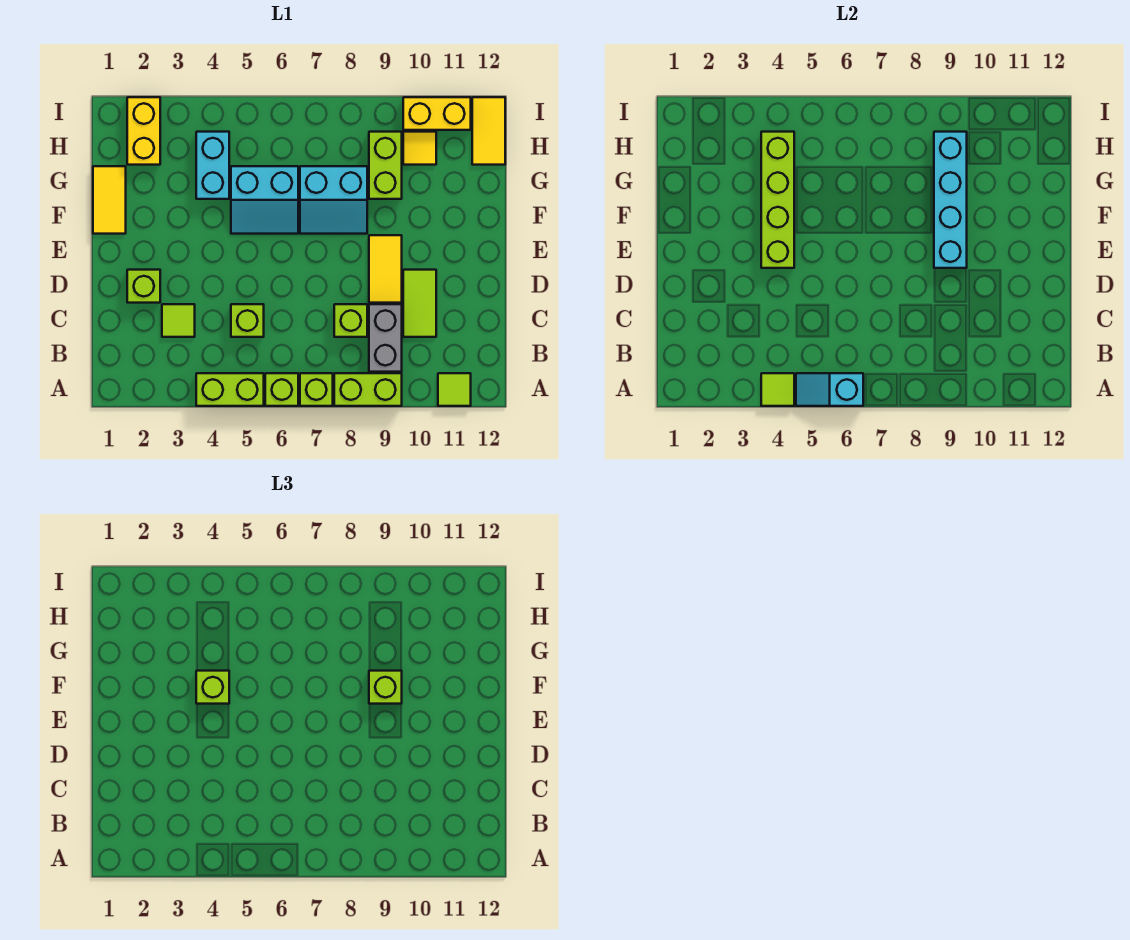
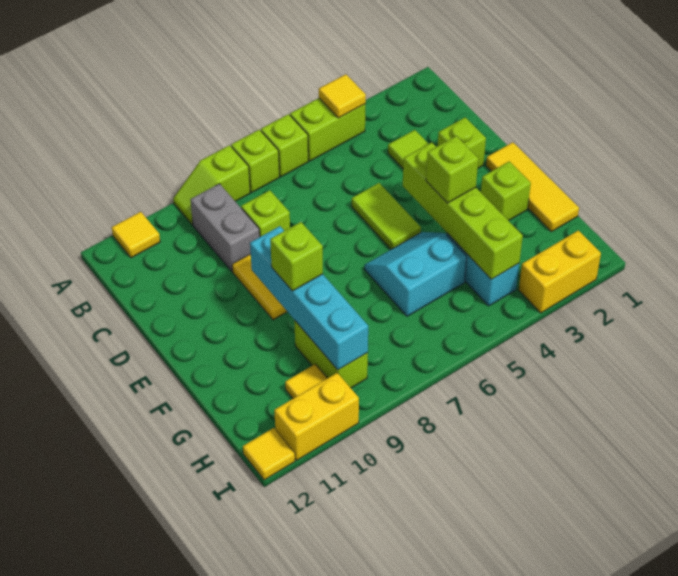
lime tile A4 level 2 -> yellow tile A4 level 2
cyan slope A5:A6 level 2 top 6 -> none
lime brick A8:A9 level 1 -> lime slope A8:A9 level 1 top 8
lime tile A11 level 1 -> yellow tile A11 level 1
lime brick C5 level 1 -> lime brick F2 level 1
lime tile C10:D10 level 1 -> lime tile D5:E5 level 1
yellow tile F1:G1 level 1 -> yellow tile E1:G1 level 1
cyan slope F7:G8 level 1 top G -> none
yellow brick H2:I2 level 1 -> yellow brick I2:I3 level 1
yellow tile H12:I12 level 1 -> yellow tile I12 level 1

